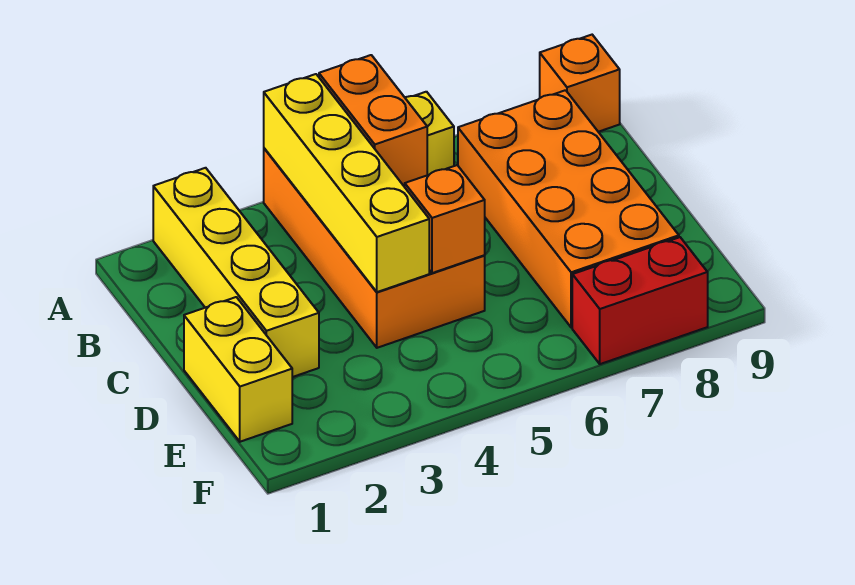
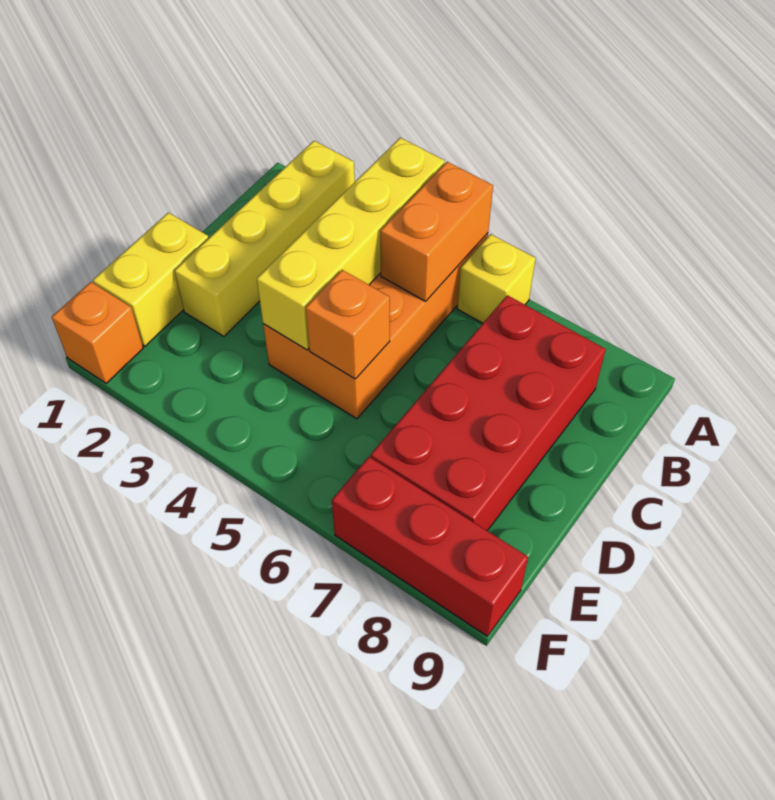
orange brick A9 level 1 -> orange brick F1 level 1
orange brick B7:E8 level 1 -> red brick B7:E8 level 1
red brick F7:F8 level 1 -> red brick F7:F9 level 1

